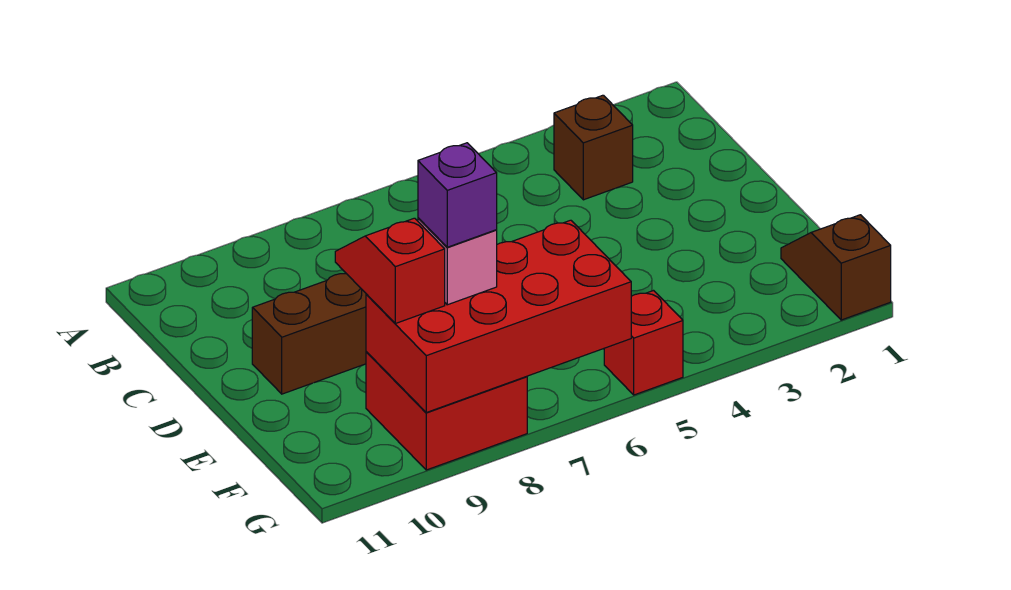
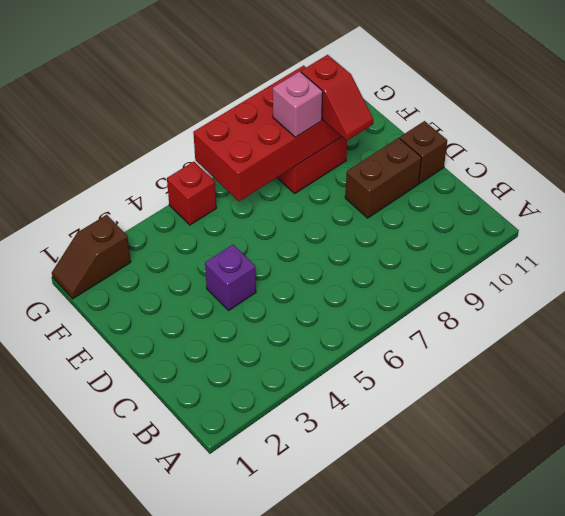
brown brick B3 level 1 -> brown brick D11 level 1
brown slope F1:G1 level 1 top G -> brown slope G1:G2 level 1 top 2
purple brick F8 level 4 -> purple brick D4 level 1

